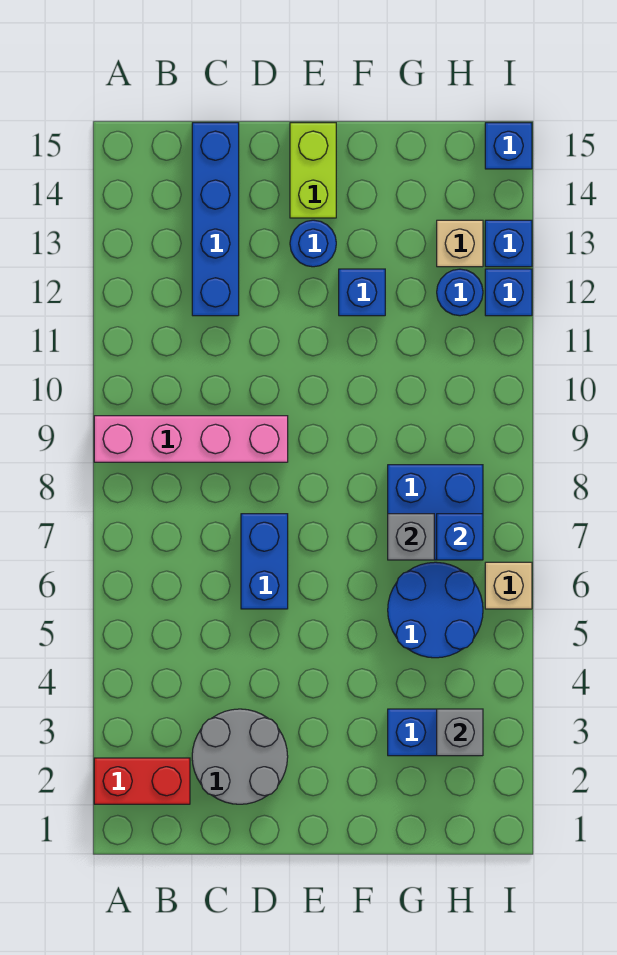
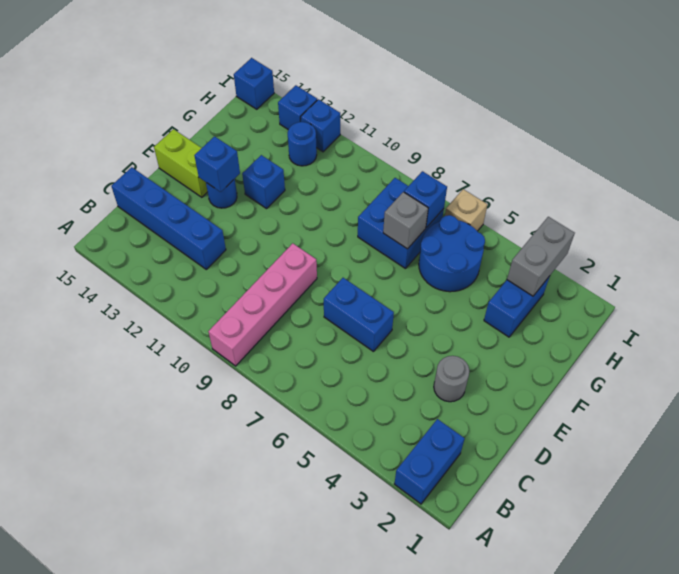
red brick A2:B2 level 1 -> blue brick A2:B2 level 1
grey round brick C2:D3 level 1 -> grey round brick D3 level 1
none -> blue brick E13 level 2
grey brick H3 level 2 -> grey brick H3:I3 level 2
tan brick H13 level 1 -> none

